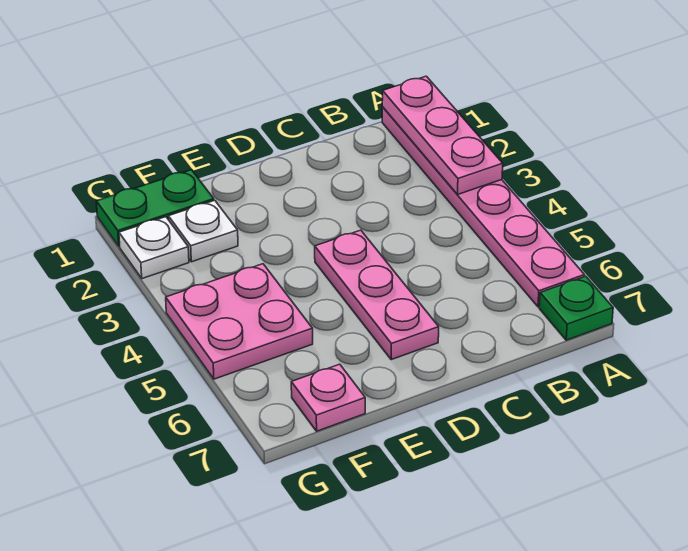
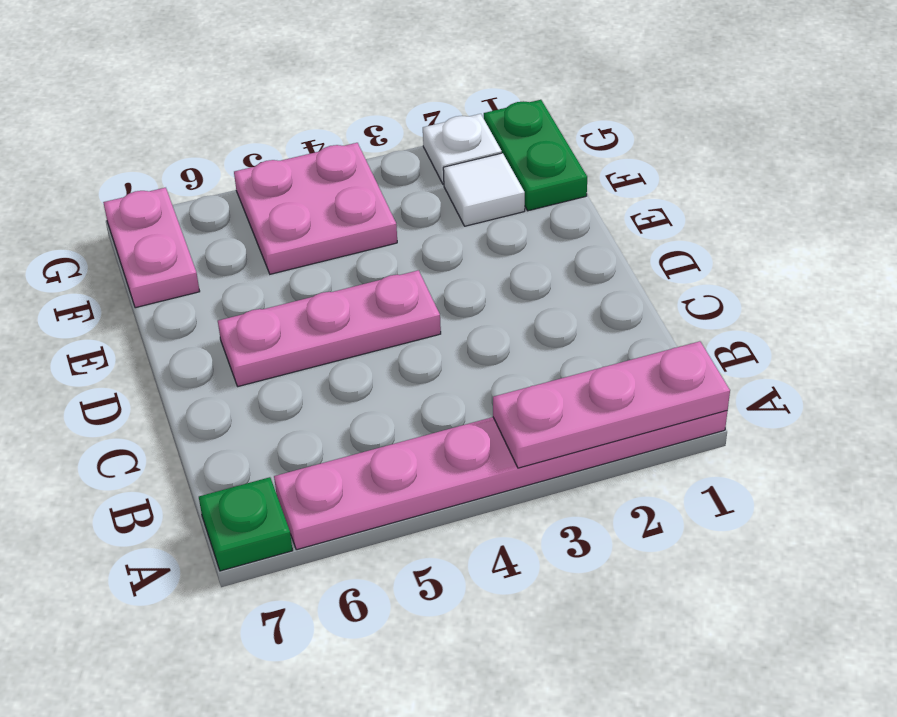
white plate F2 level 1 -> white tile F2 level 1
pink plate F7 level 1 -> pink plate F7:G7 level 1

